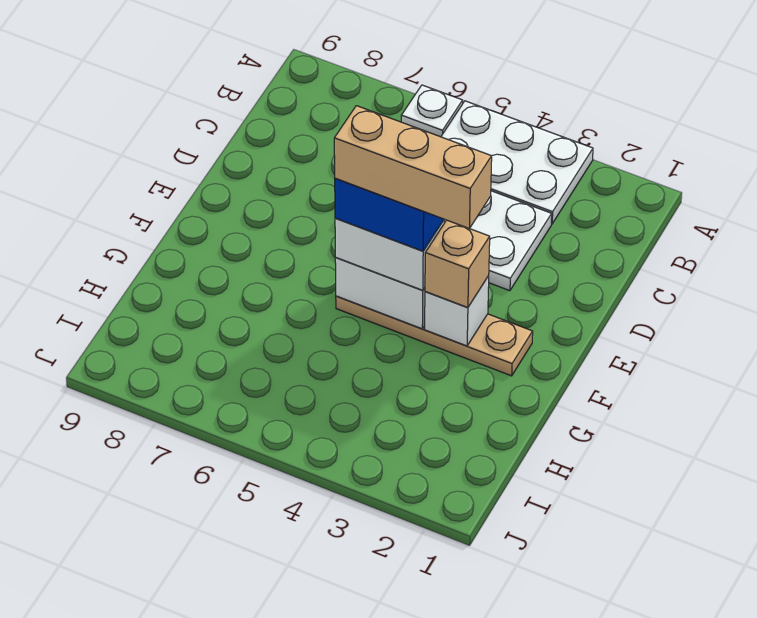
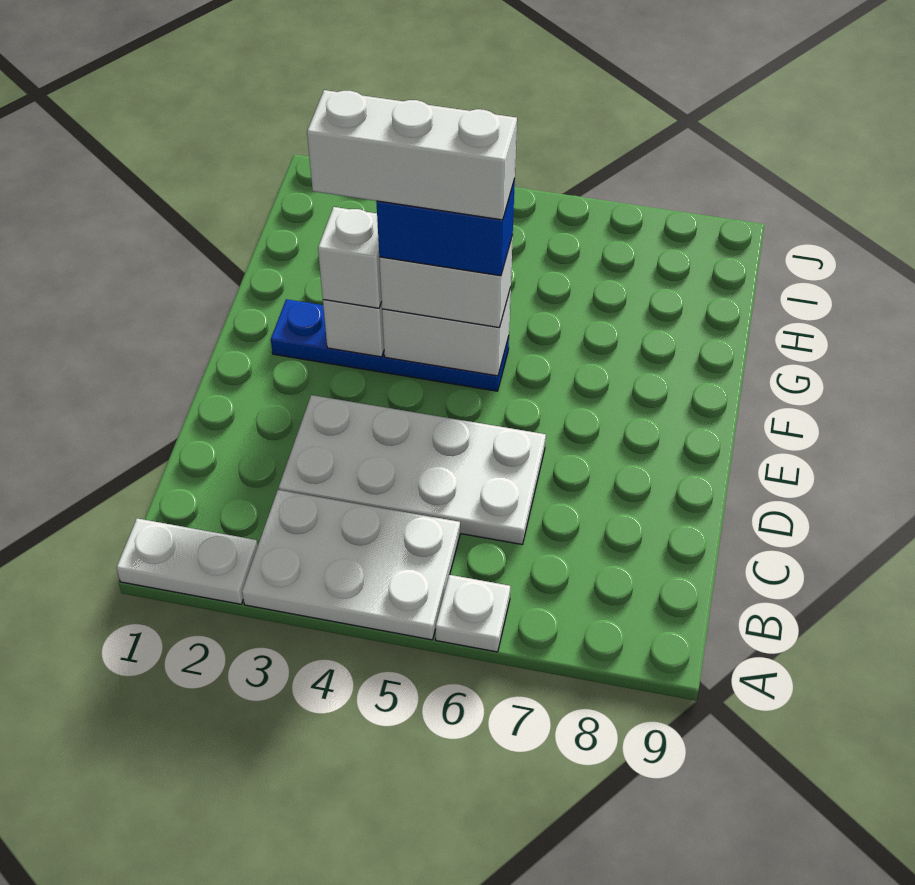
none -> white plate A1:A2 level 1
tan plate F2:F5 level 1 -> blue plate F2:F5 level 1
tan brick F3 level 3 -> white brick F3 level 3
tan brick F3:F5 level 5 -> white brick F3:F5 level 5

